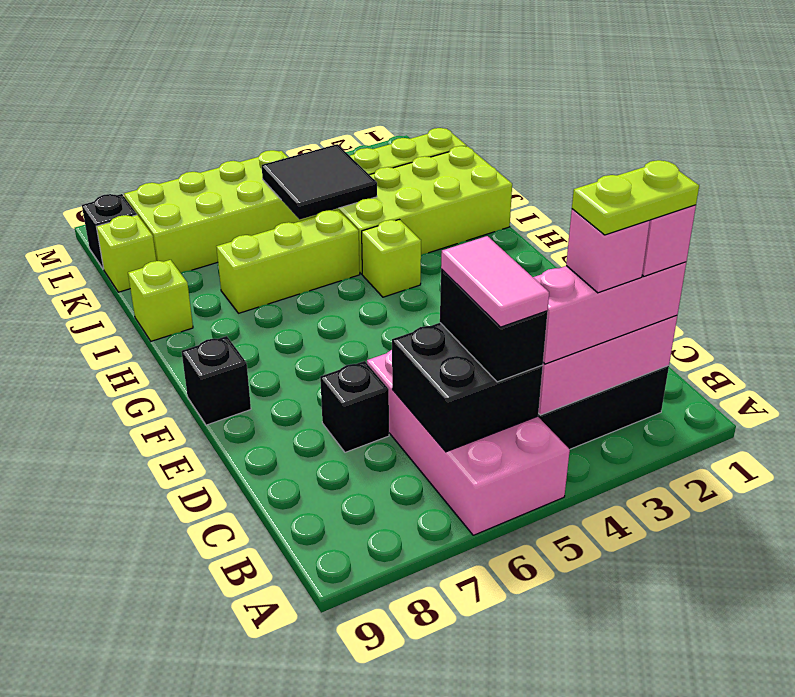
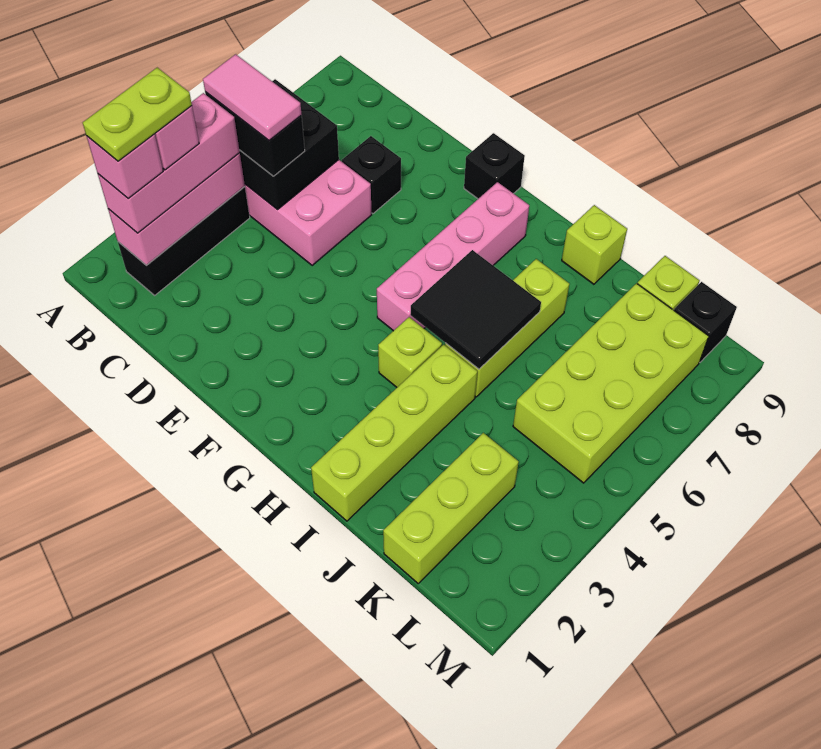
none -> pink brick G5:G8 level 1
lime brick I1:J4 level 1 -> lime brick I1:I4 level 1
black tile J4:K5 level 2 -> black tile H5:I6 level 2

